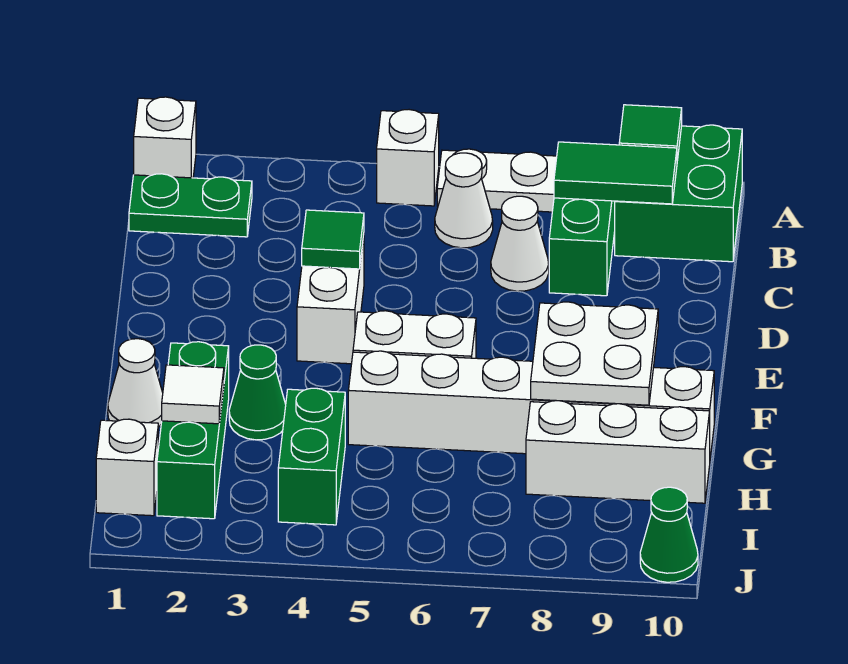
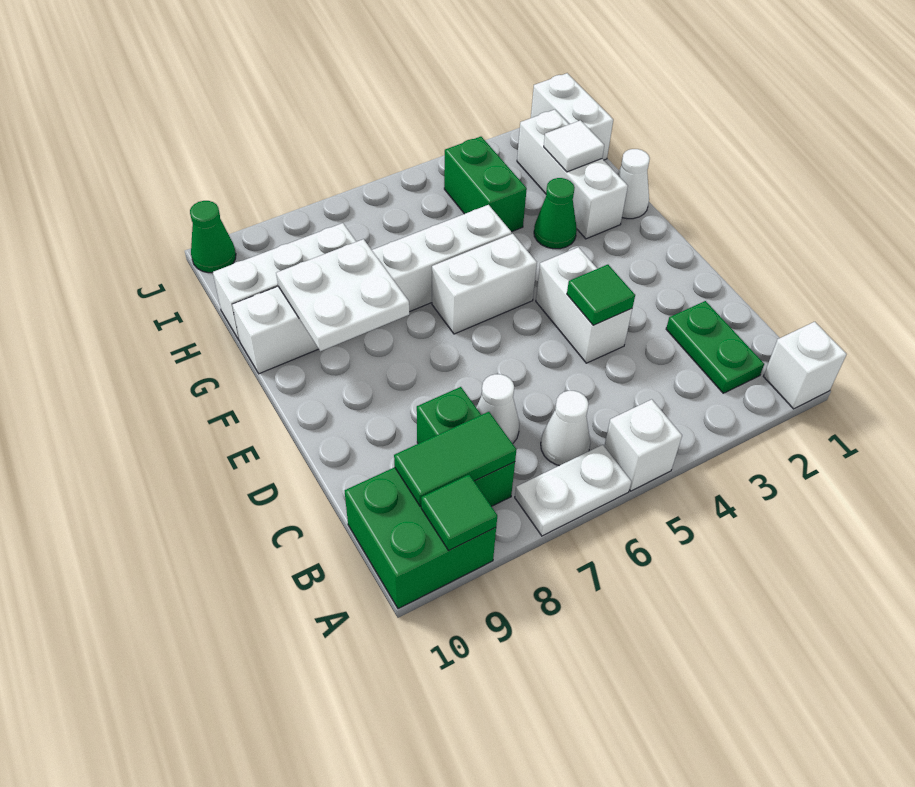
green plate B1:B2 level 1 -> green plate B2:C2 level 1
green brick G2:I2 level 1 -> white brick G2:I2 level 1
white brick I1 level 1 -> white brick I1:J1 level 1

